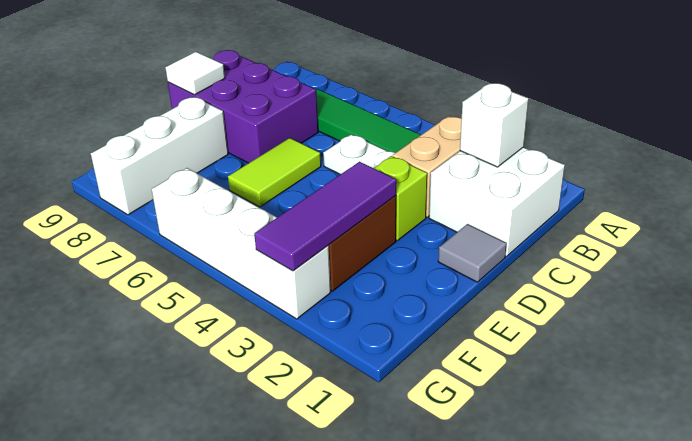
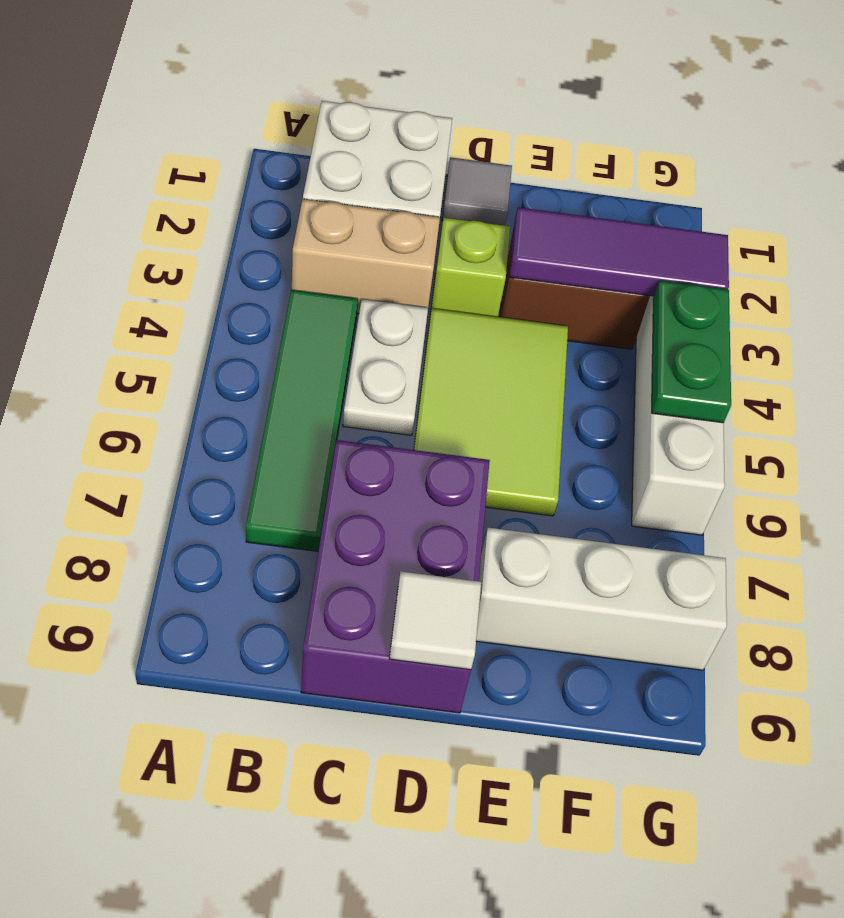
white brick B2 level 2 -> none
lime tile D6:E6 level 1 -> lime tile D4:E6 level 1
none -> green plate G4:G5 level 2

